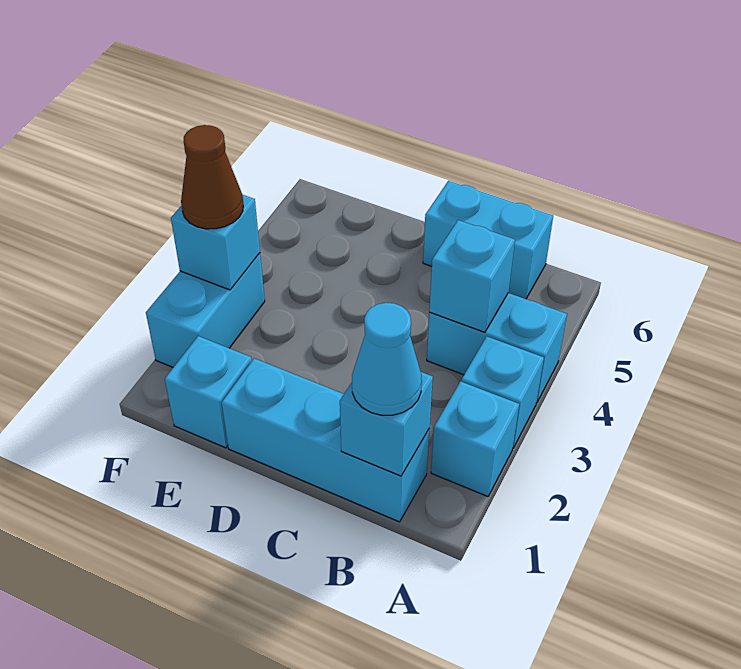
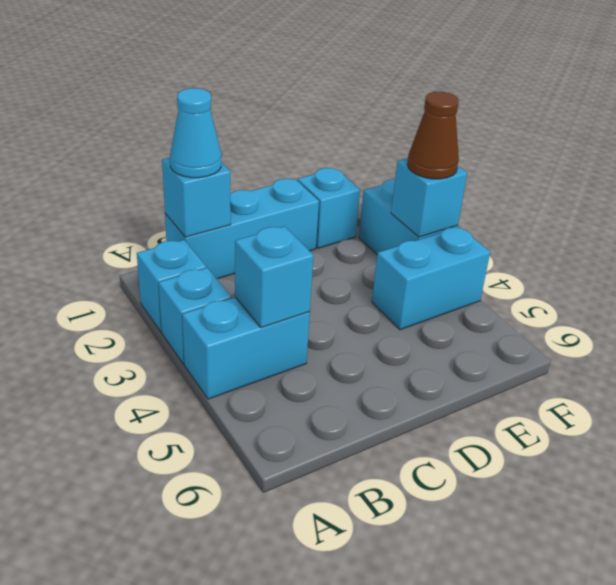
cyan brick B6:C6 level 1 -> cyan brick E4:F4 level 1

